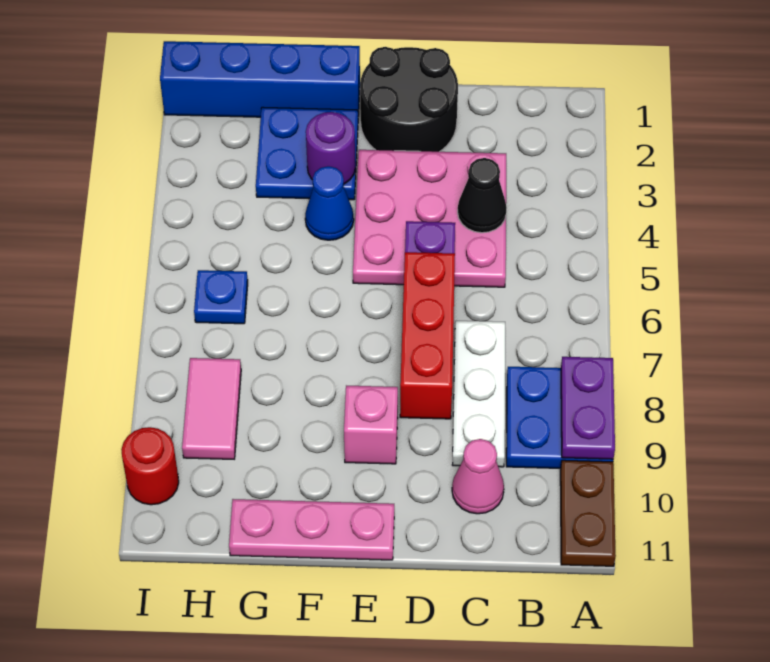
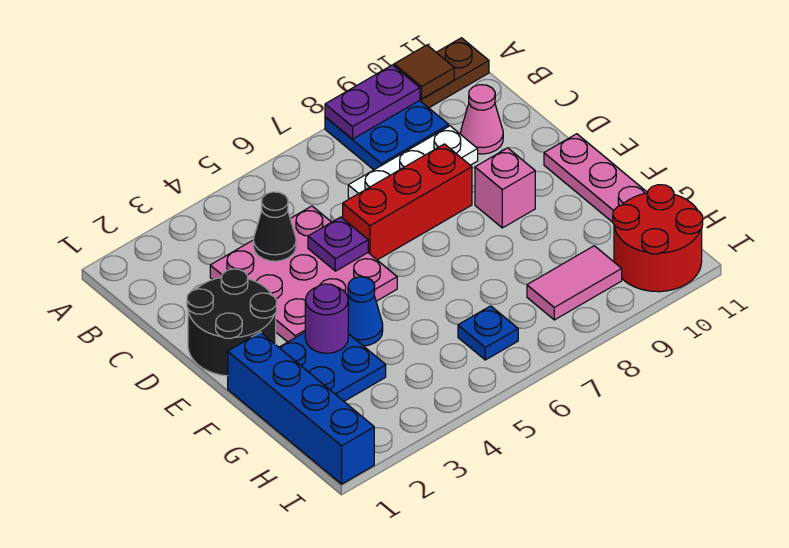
none -> brown tile A10 level 2
red round brick I10 level 1 -> red round brick H10:I11 level 1

